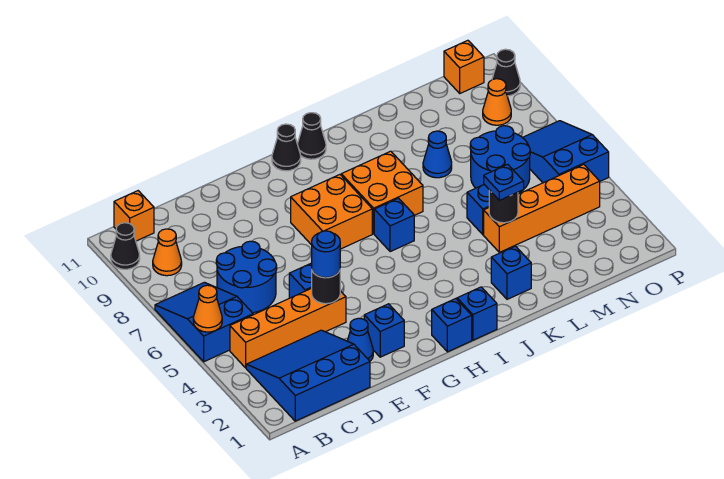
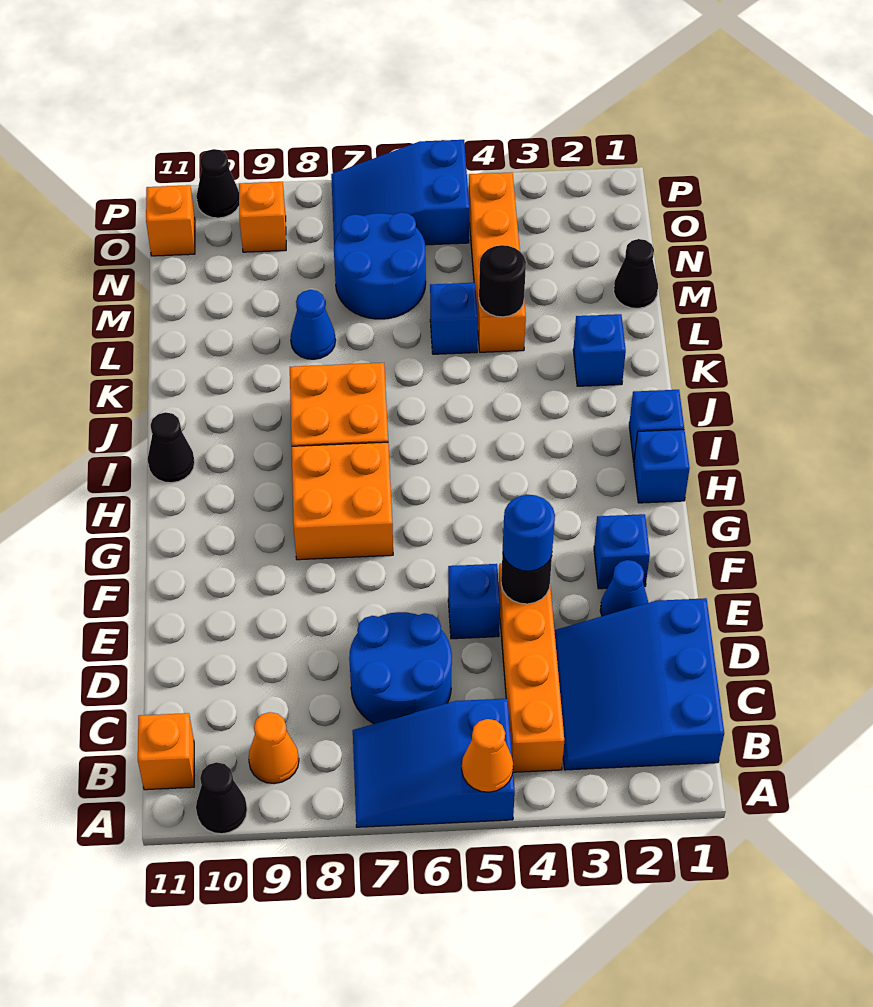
black cone H11 level 1 -> black cone M1 level 1
blue brick I6 level 1 -> none
blue plate L4 level 3 -> none
orange cone O9 level 1 -> orange brick O9 level 1

